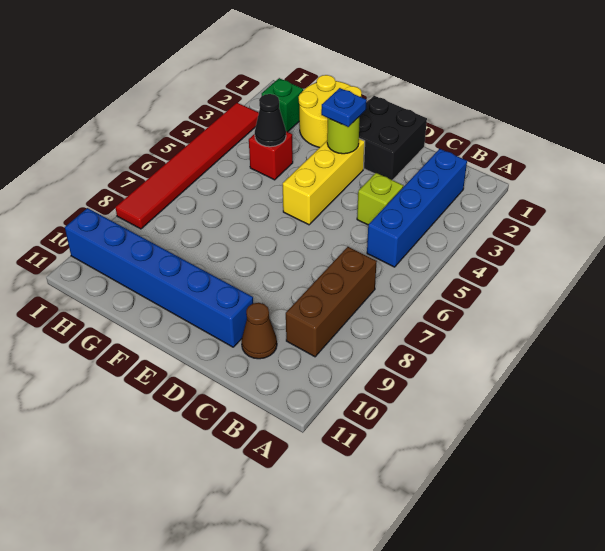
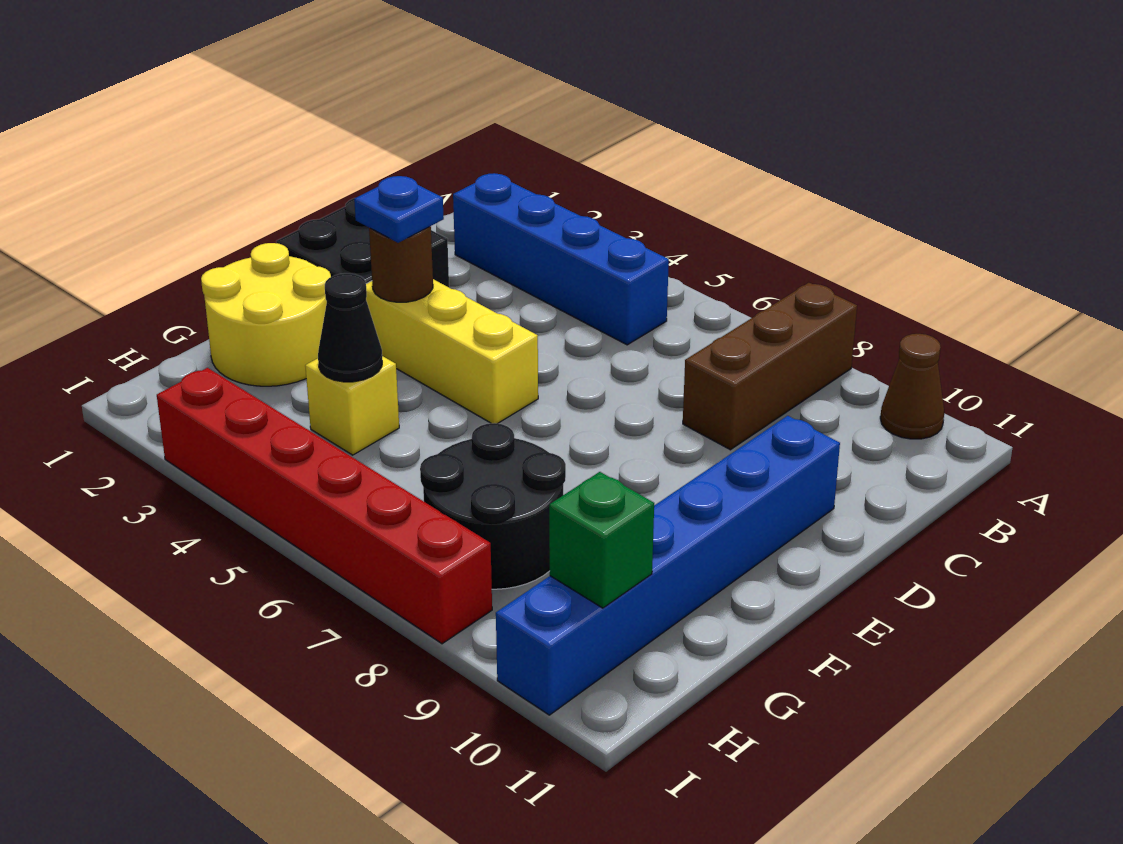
brown brick B7:B9 level 1 -> brown brick A8:C8 level 1
lime brick C4 level 1 -> none
brown cone C10 level 1 -> brown cone A10 level 1
lime round brick E3 level 2 -> brown round brick E3 level 2
red brick G4 level 1 -> yellow brick G4 level 1
none -> black round brick G7:H8 level 1
green brick H2 level 1 -> green brick H10 level 2
red tile I3:I8 level 1 -> red brick I3:I8 level 1

